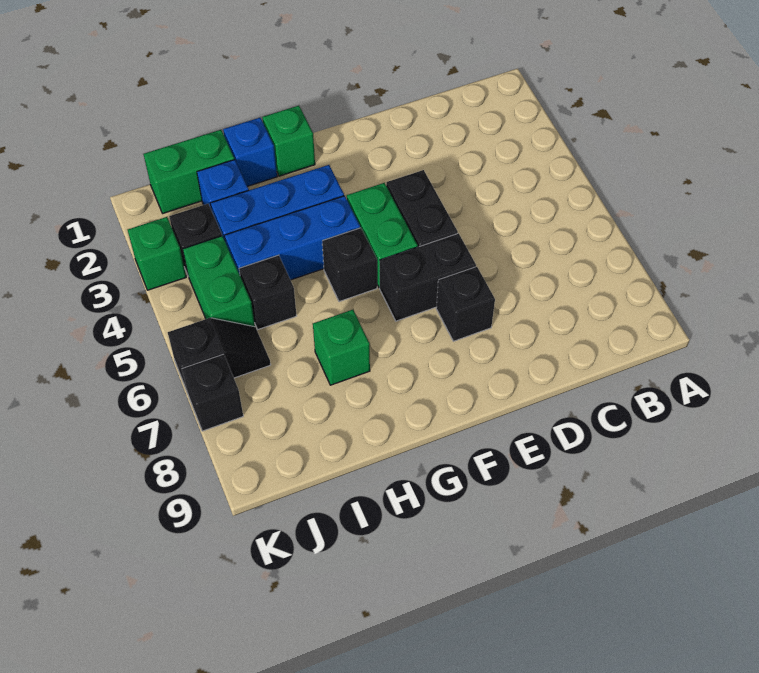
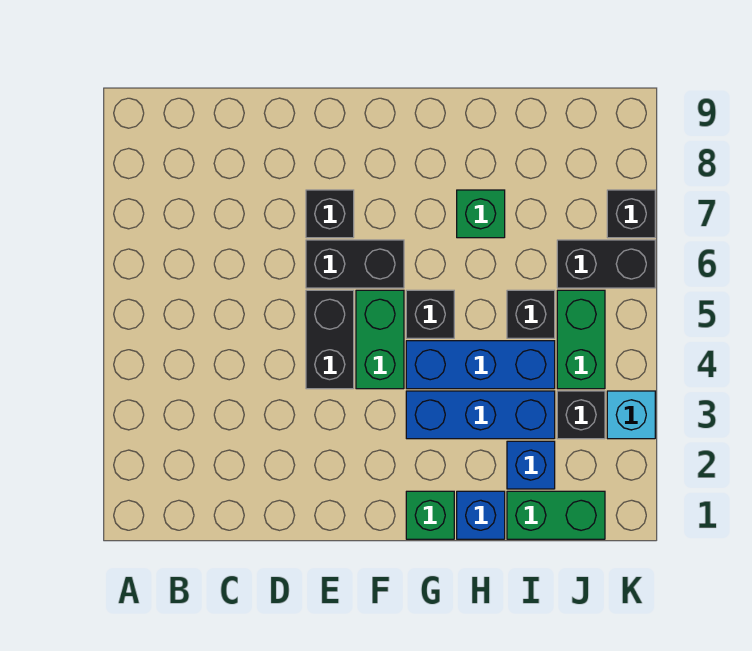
black slope J6:K6 level 1 top K -> black brick J6:K6 level 1
green brick K3 level 1 -> cyan brick K3 level 1

